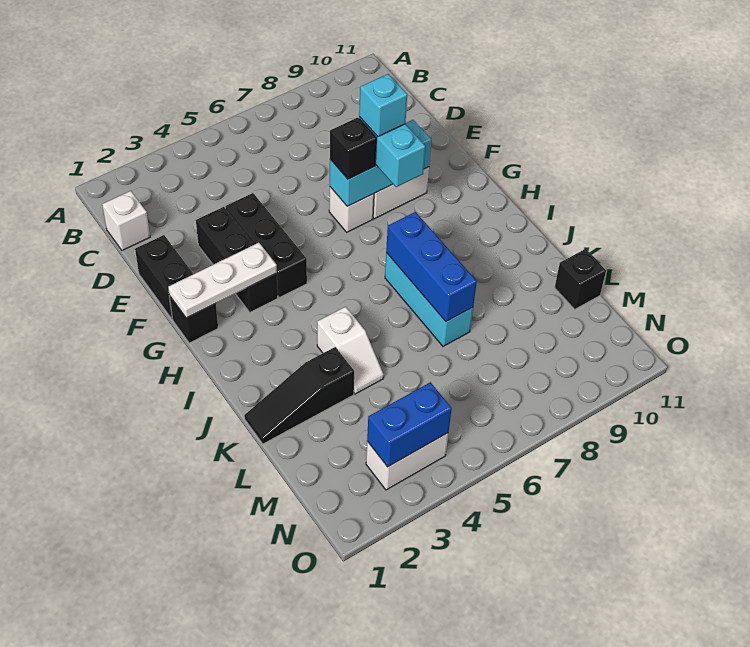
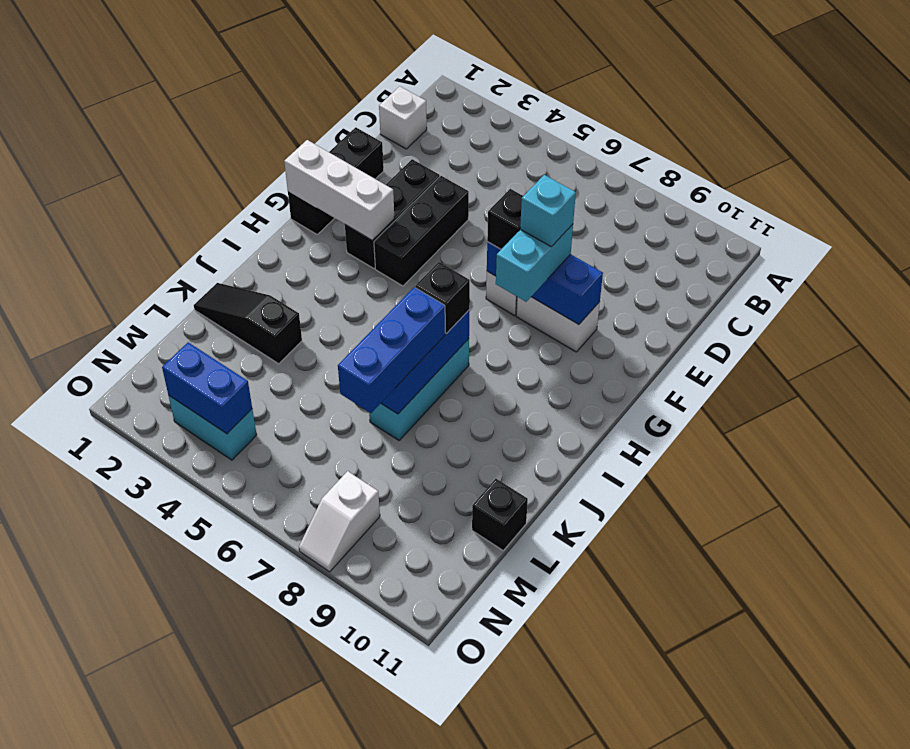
cyan brick F7:F9 level 2 -> blue brick F7:F9 level 2
white plate G1:G3 level 2 -> white brick G1:G3 level 2
none -> black brick I7 level 3
white slope J4:K4 level 1 top J -> white slope N8:O8 level 1 top N
none -> blue brick J7:L7 level 3
white brick N3:N4 level 1 -> cyan brick N3:N4 level 1

